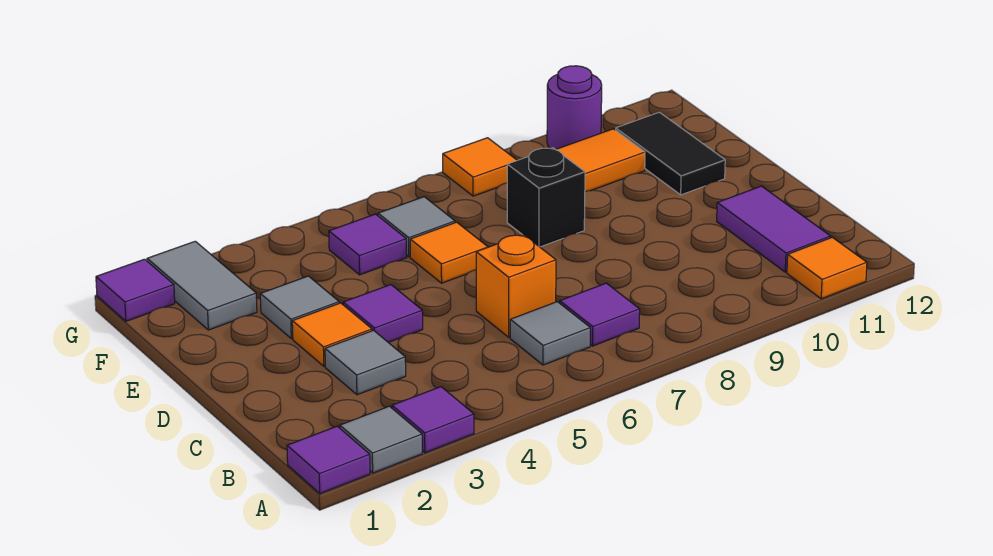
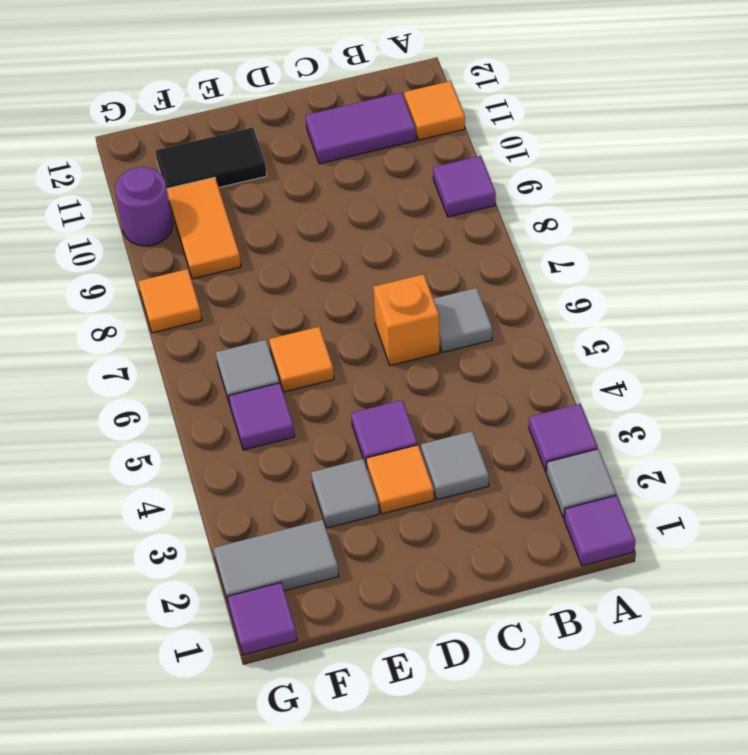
purple tile B7 level 1 -> purple tile A9 level 1
black brick E8 level 1 -> none

